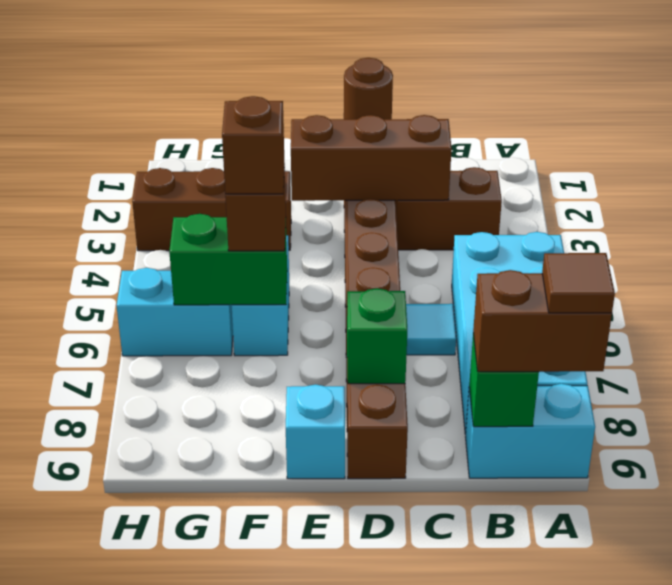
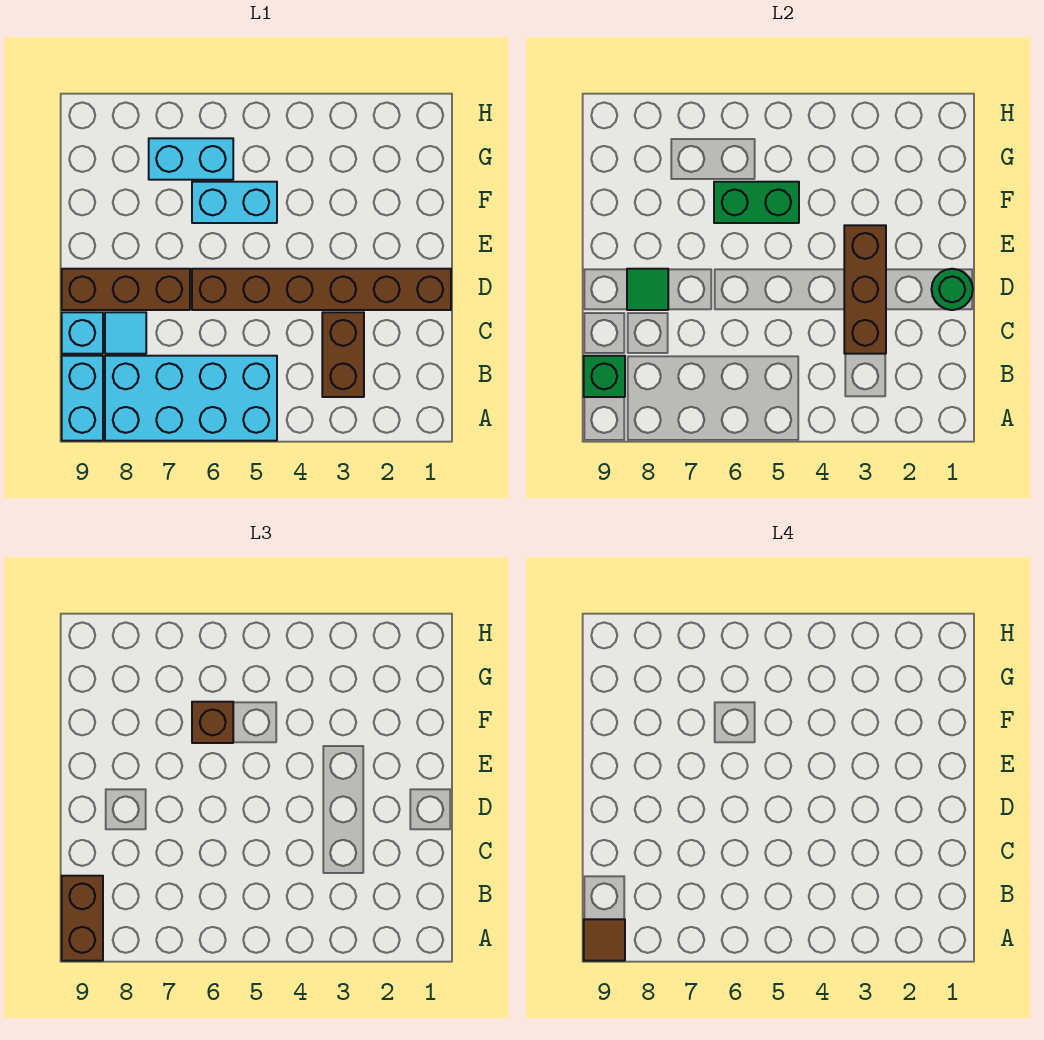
cyan tile C6 level 1 -> cyan tile C8 level 1
brown round brick D1 level 2 -> green round brick D1 level 2
green brick D8 level 2 -> green tile D8 level 2
cyan brick E9 level 1 -> cyan brick C9 level 1
brown brick F3:H3 level 1 -> none
green brick F6:G6 level 2 -> green brick F5:F6 level 2
brown brick F6 level 4 -> none
cyan brick G6:H6 level 1 -> cyan brick G6:G7 level 1

